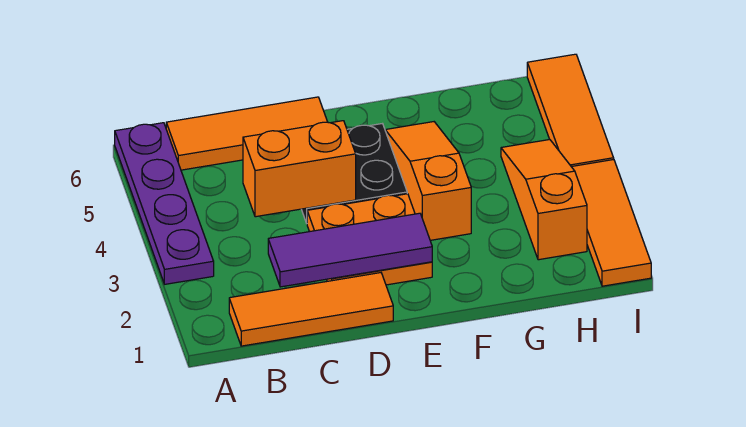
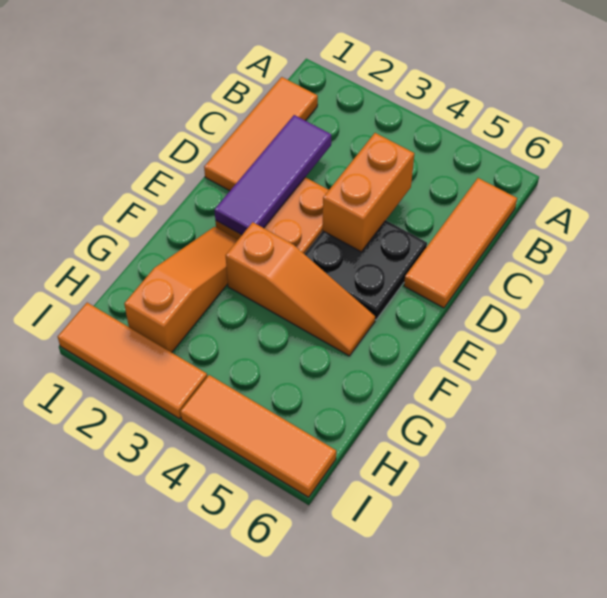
purple plate A3:A6 level 1 -> none
orange slope H2:H4 level 1 top 2 -> orange slope F2:H2 level 1 top H

